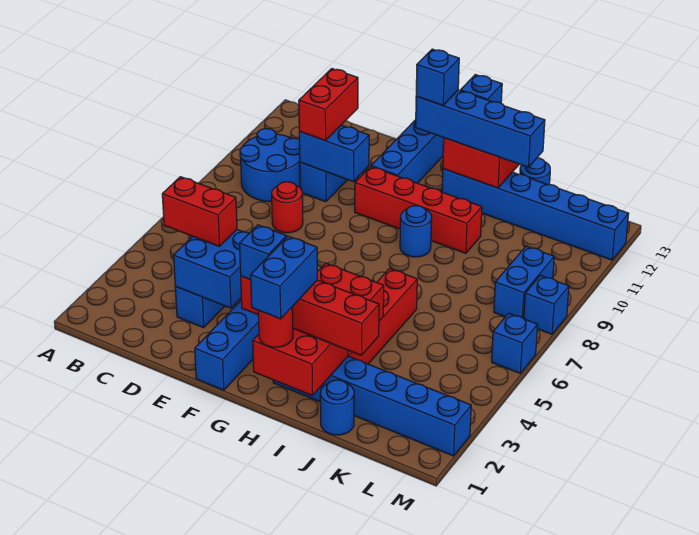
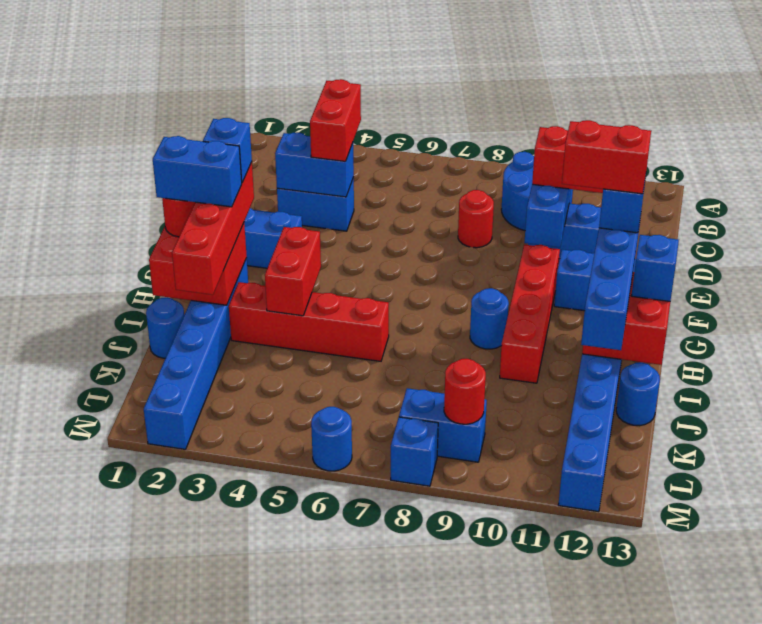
blue brick D3:E4 level 2 -> blue brick D3:D4 level 2
none -> red brick G11:G12 level 5
none -> red round brick L9 level 2
blue brick M6 level 1 -> blue round brick M6 level 1

